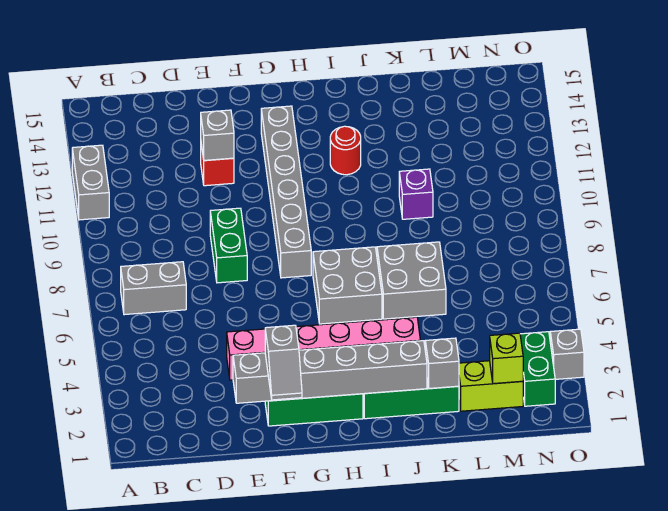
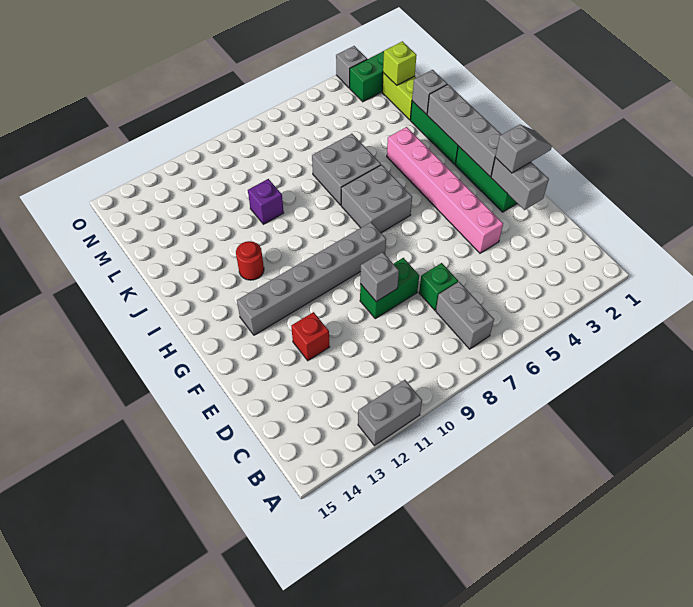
none -> green brick D7 level 1
grey brick E12 level 2 -> grey brick E9 level 2

